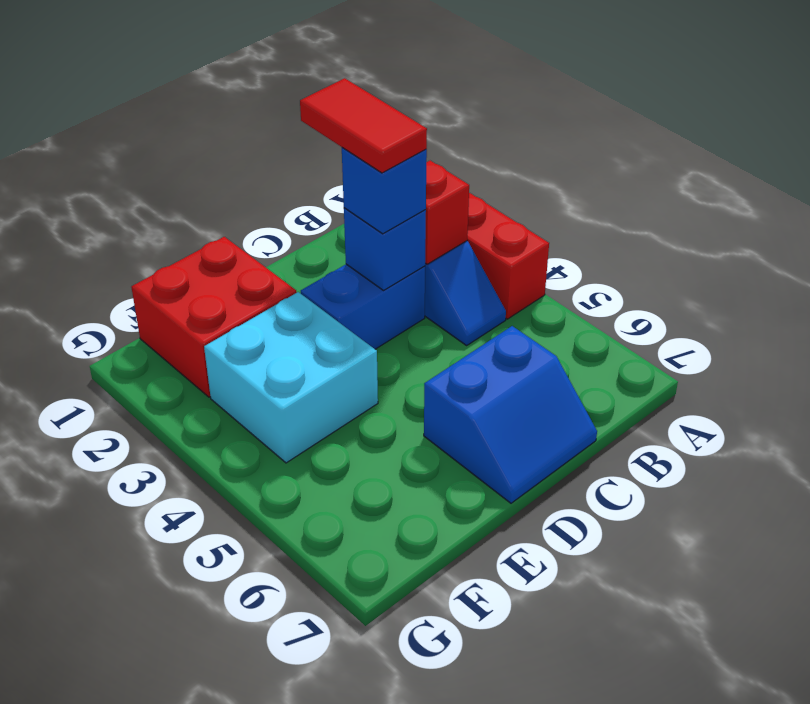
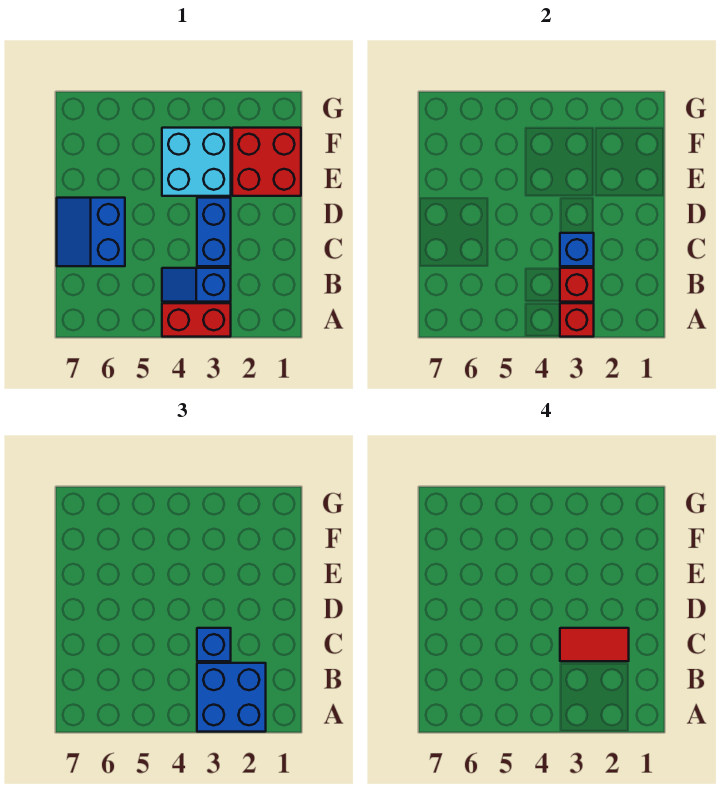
none -> blue brick A2:B3 level 3
none -> red brick A3 level 2

